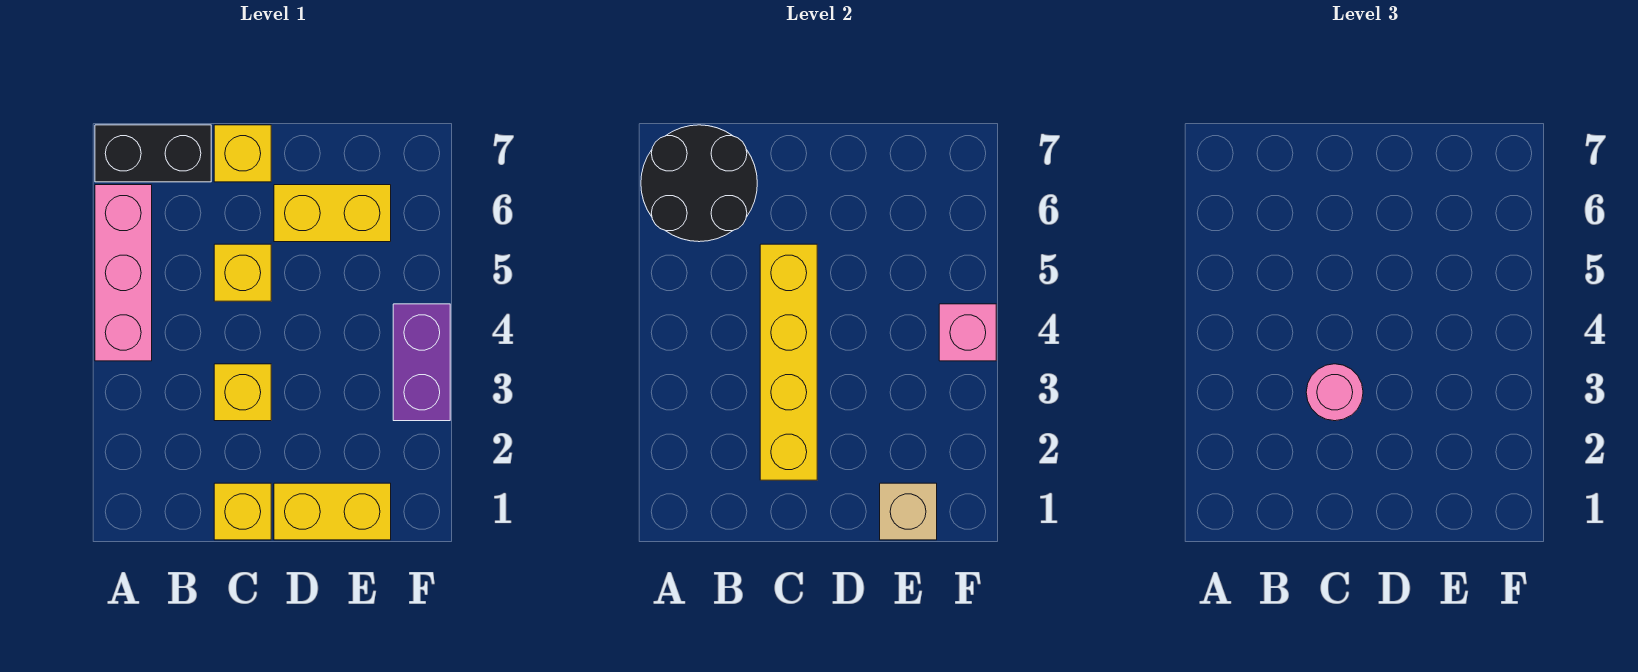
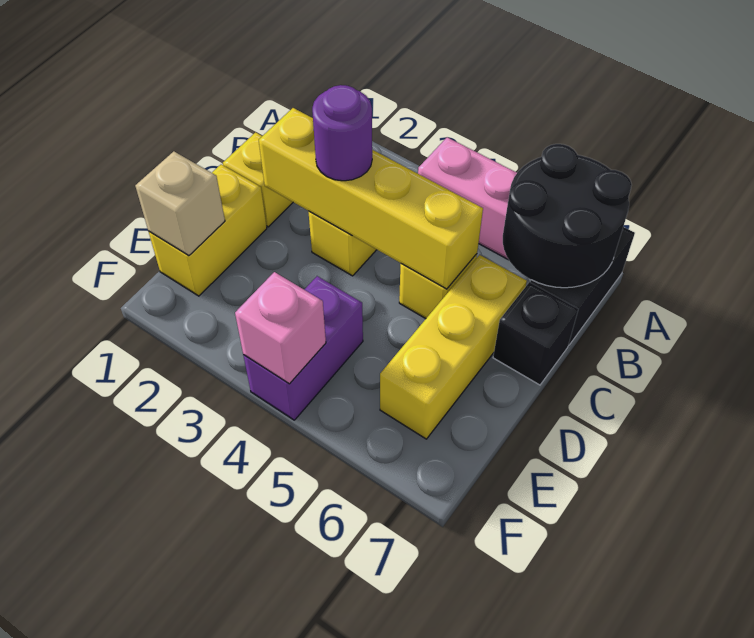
pink round brick C3 level 3 -> purple round brick C3 level 3
yellow brick C7 level 1 -> black brick C7 level 1
yellow brick D6:E6 level 1 -> yellow brick C6:E6 level 1
purple brick F3:F4 level 1 -> purple brick E4:F4 level 1

